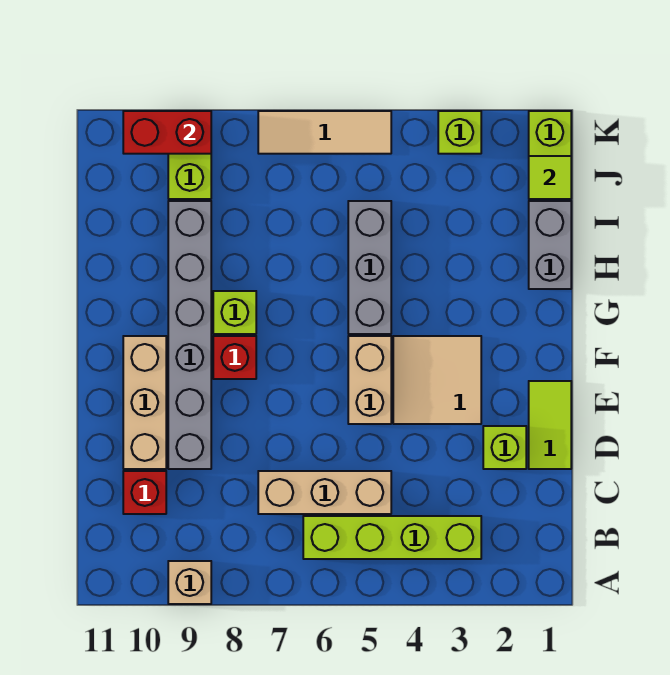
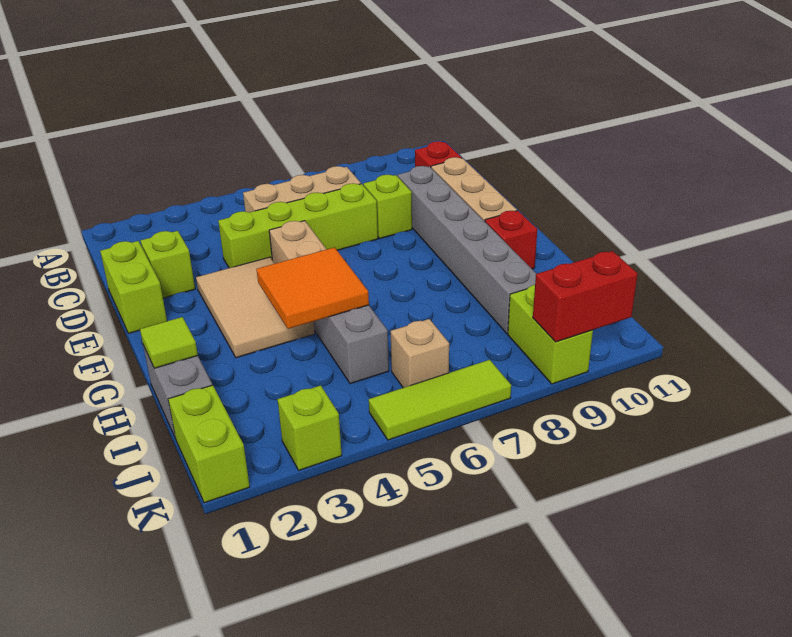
tan brick A9 level 1 -> tan brick J6 level 1
lime brick B3:B6 level 1 -> lime brick D4:D7 level 1
lime tile D1:E1 level 1 -> lime brick D1:E1 level 1
tan tile E3:F4 level 1 -> tan tile E3:G4 level 1
red brick F8 level 1 -> red brick G10 level 1
none -> orange tile G4:H5 level 2
lime brick G8 level 1 -> lime brick D8 level 1
lime tile J1 level 2 -> lime tile H1 level 2
tan tile K5:K7 level 1 -> lime tile K5:K7 level 1

